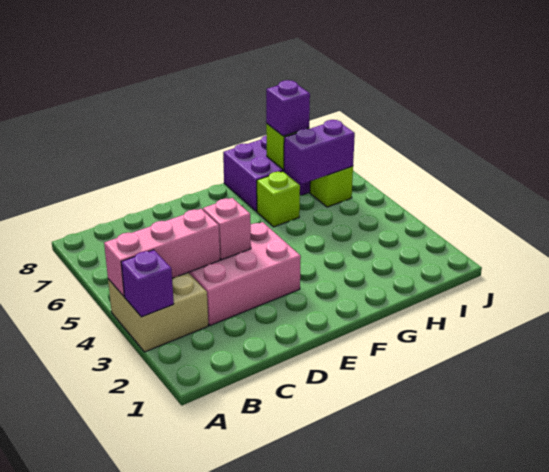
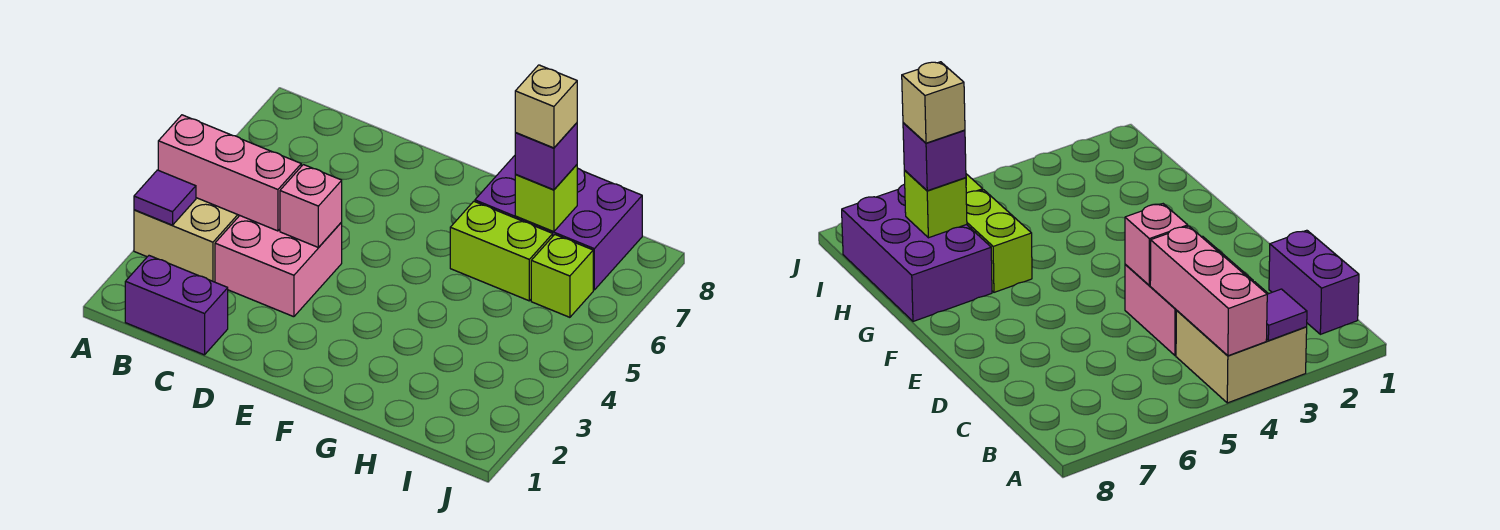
purple brick A3 level 2 -> purple tile A3 level 2
pink brick C3:E4 level 1 -> pink brick C3:D4 level 1
lime brick G6 level 1 -> lime brick G6:H6 level 1
purple brick H6:I6 level 2 -> purple brick B1:C1 level 1
none -> tan brick H7 level 4

